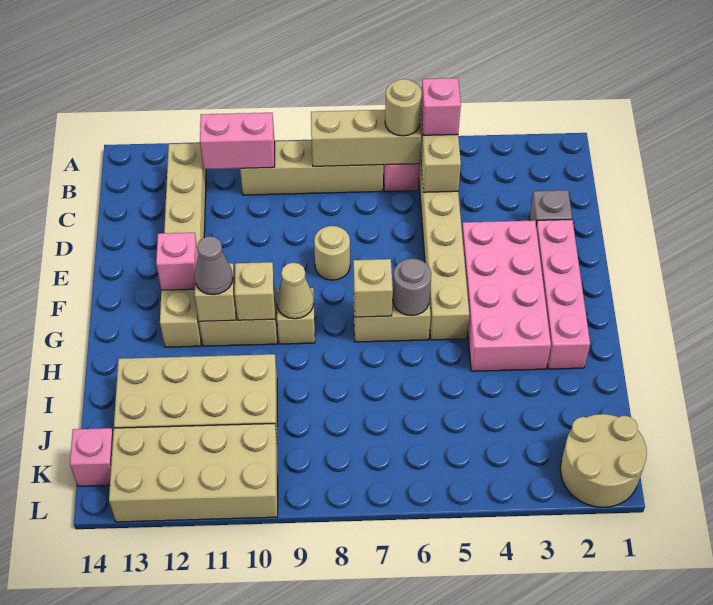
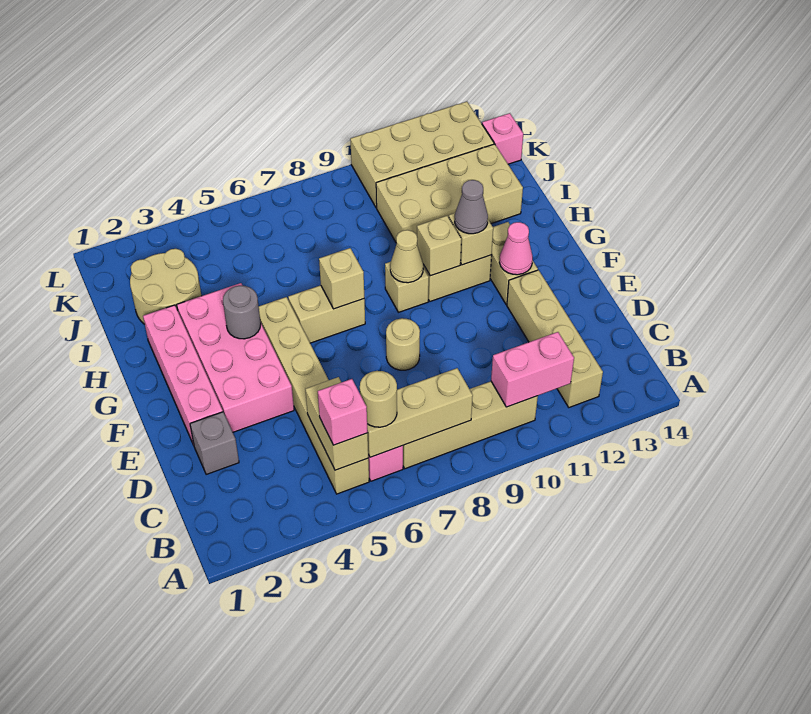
pink brick F12 level 2 -> pink cone F12 level 2
grey round brick G6 level 2 -> grey round brick G4 level 2
tan round brick K1:L2 level 1 -> tan round brick I2:J3 level 1

